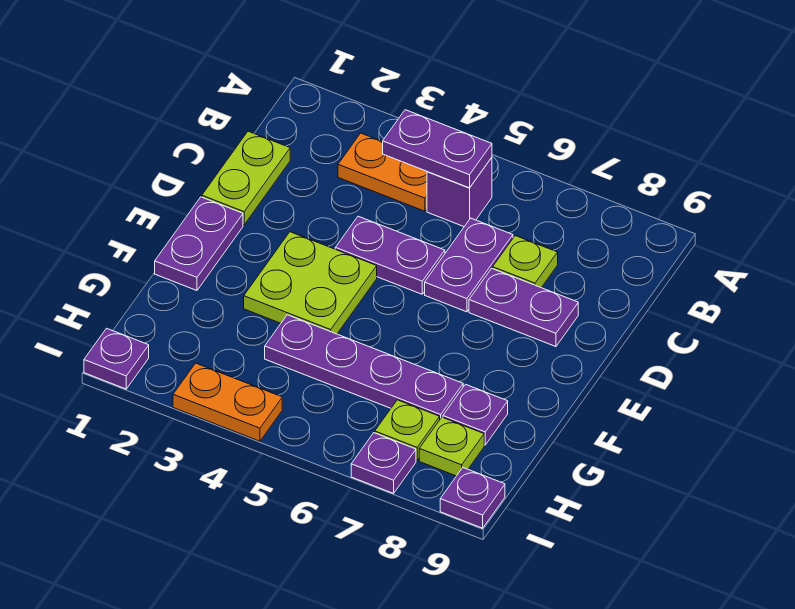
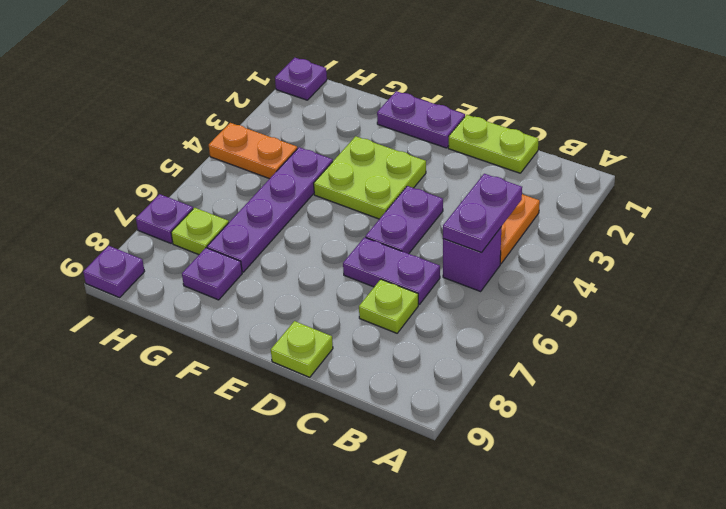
purple plate D7:D8 level 1 -> none
lime plate H8 level 1 -> lime plate D9 level 1
orange plate I3:I4 level 1 -> orange plate H4:I4 level 1

